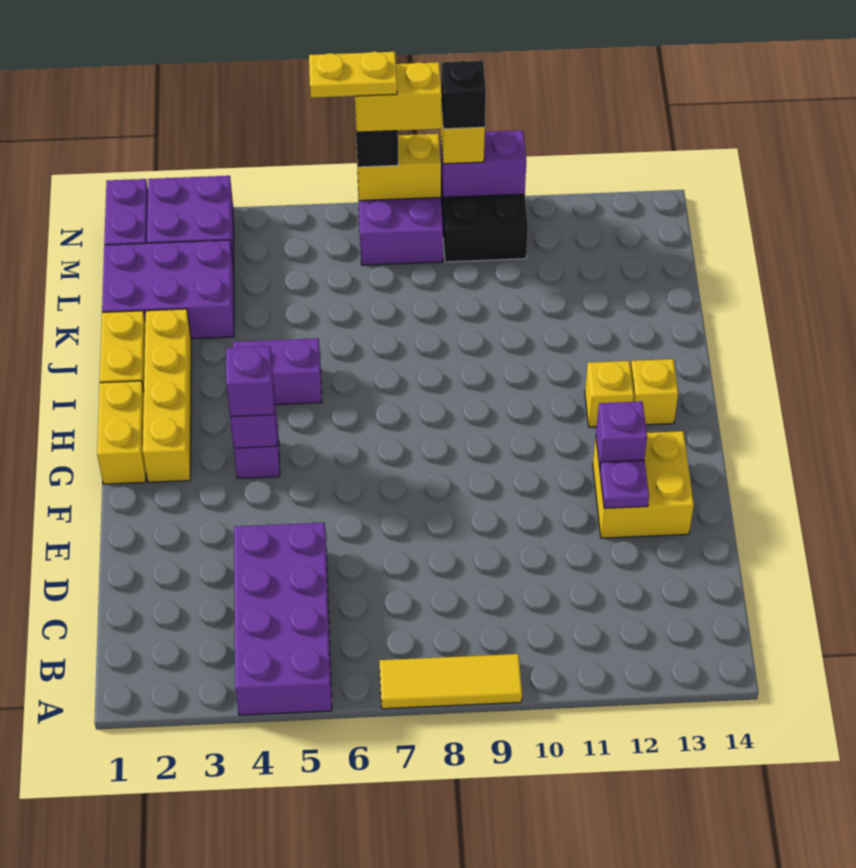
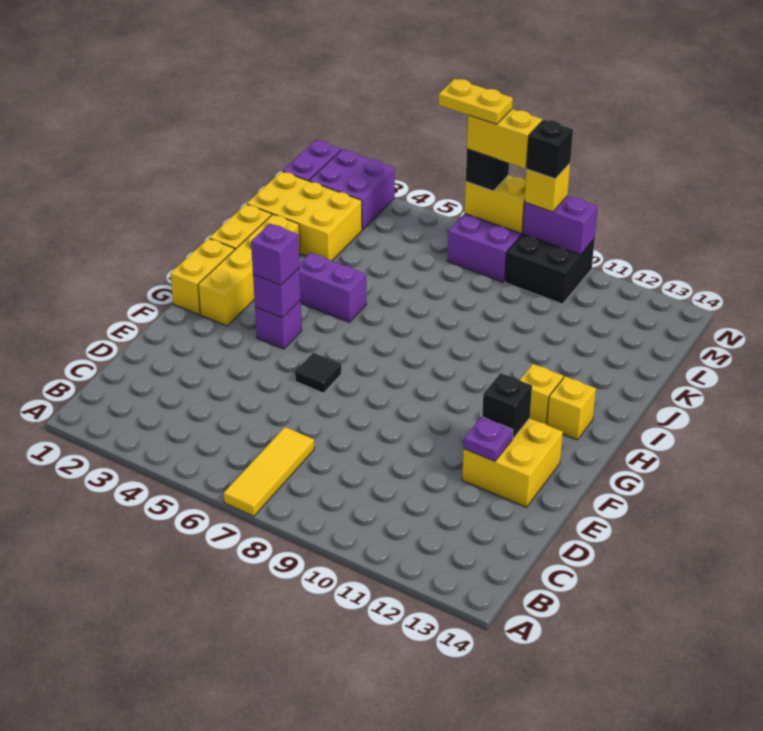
purple brick A4:D5 level 1 -> none
yellow tile A7:A9 level 1 -> yellow tile A7:C7 level 1
none -> black tile F6 level 1
purple brick F12 level 2 -> black brick F12 level 2
purple brick K1:L3 level 1 -> yellow brick K1:L3 level 1

